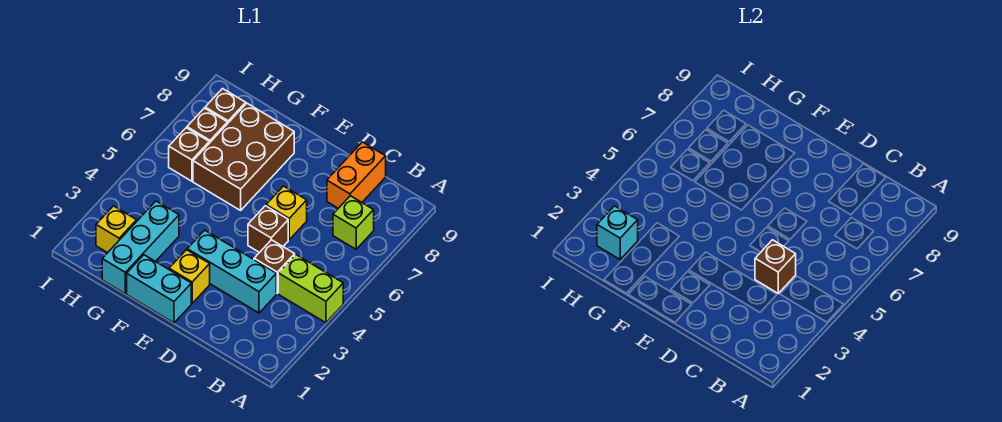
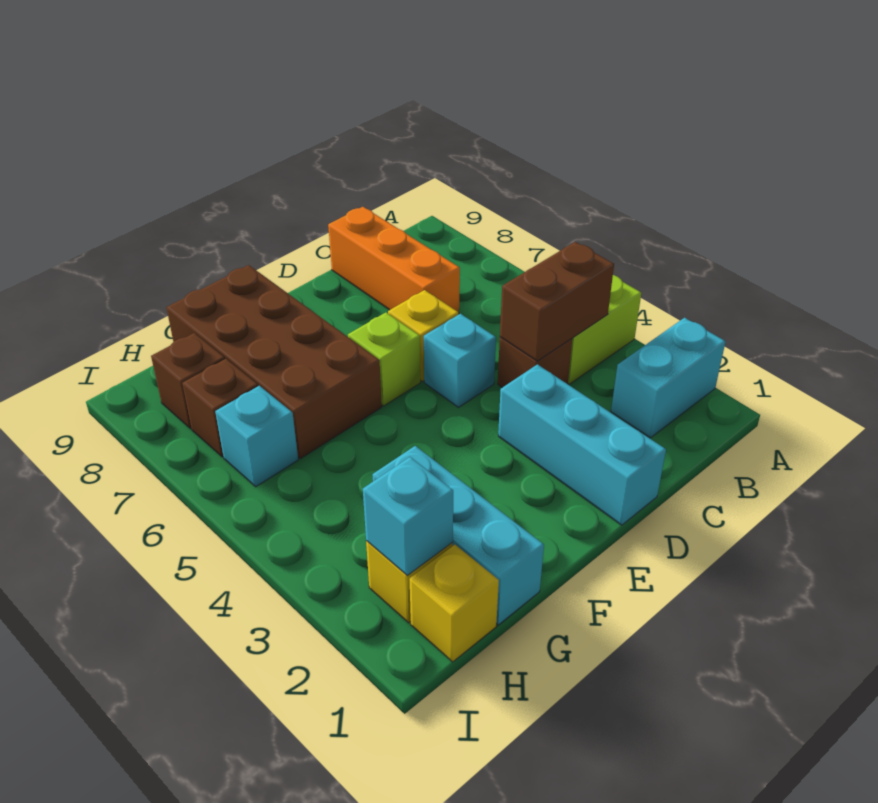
lime brick B7 level 1 -> lime brick E6 level 1
cyan brick C3:E3 level 1 -> cyan brick D1:D3 level 1
brown brick C4 level 2 -> brown brick B4:C4 level 2
orange brick C8:C9 level 1 -> orange brick C7:C9 level 1
brown brick D5 level 1 -> cyan brick D5 level 1
cyan brick E1:F1 level 1 -> cyan brick A2:B2 level 1
yellow brick E2 level 1 -> yellow brick H1 level 1
brown brick F6:G8 level 1 -> brown brick F6:G9 level 1
brown brick H6 level 1 -> cyan brick H6 level 1

